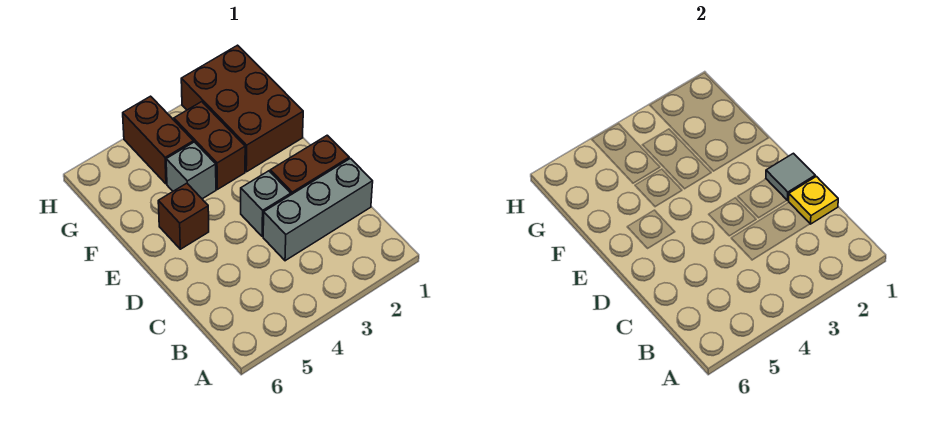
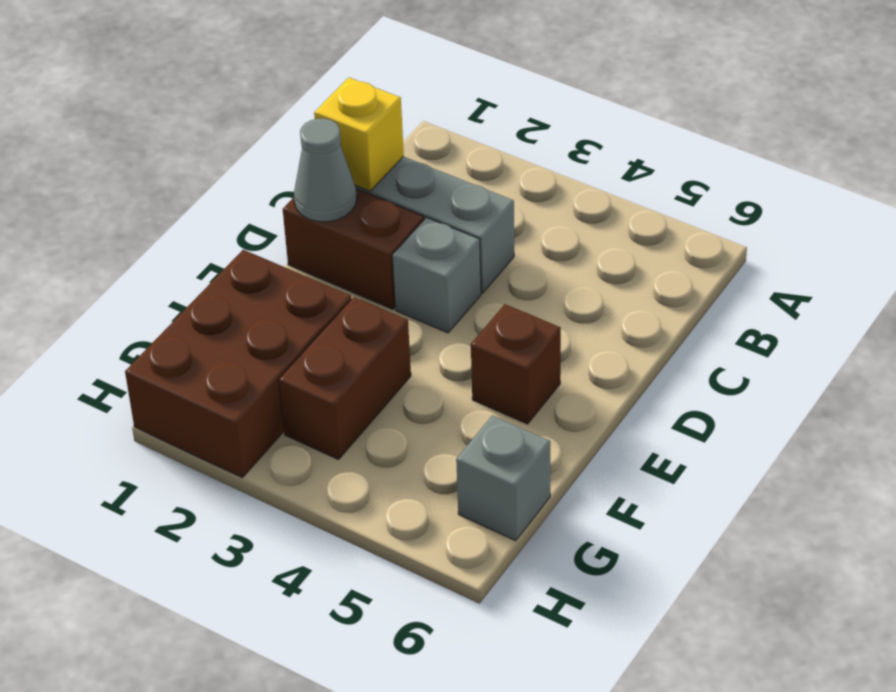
yellow plate C1 level 2 -> yellow brick C1 level 2
grey tile D1 level 2 -> grey cone D1 level 2
grey brick F4 level 1 -> grey brick G6 level 1
brown brick G4:H4 level 1 -> none

